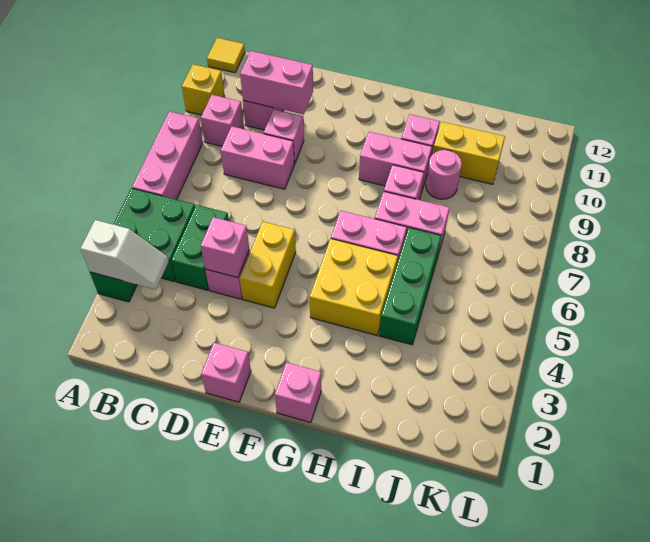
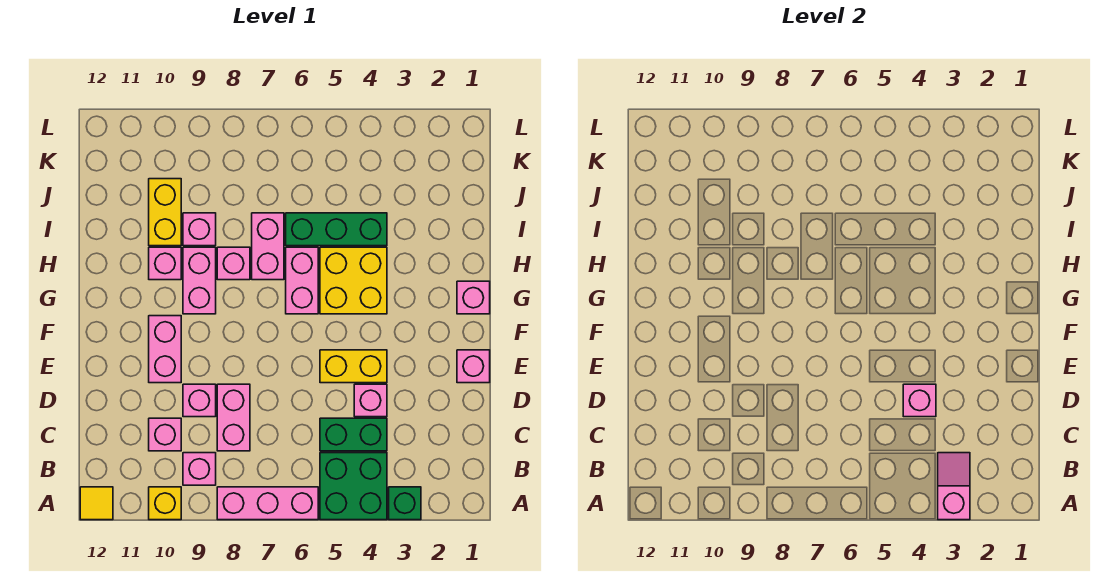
white slope A3:B3 level 2 top A -> pink slope A3:B3 level 2 top A
pink brick C10:D10 level 2 -> pink brick E10:F10 level 1
pink round brick I9 level 1 -> pink brick I9 level 1

